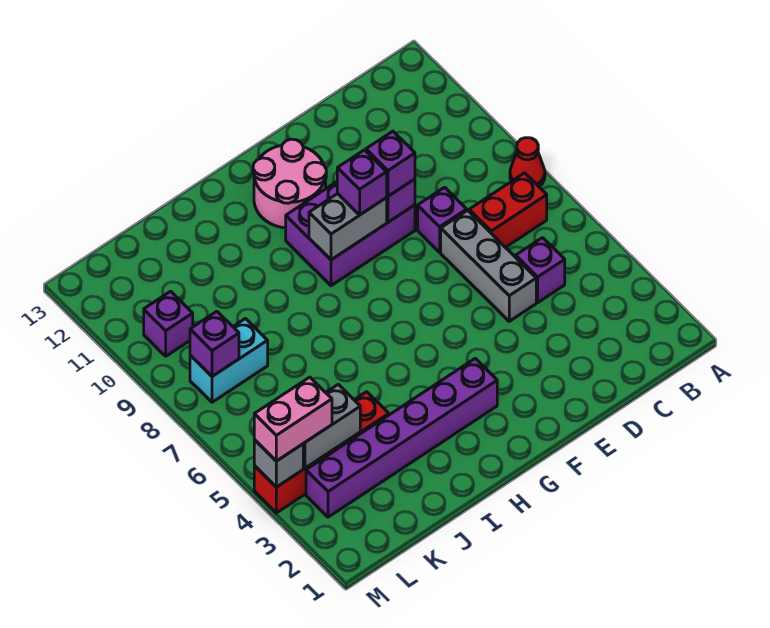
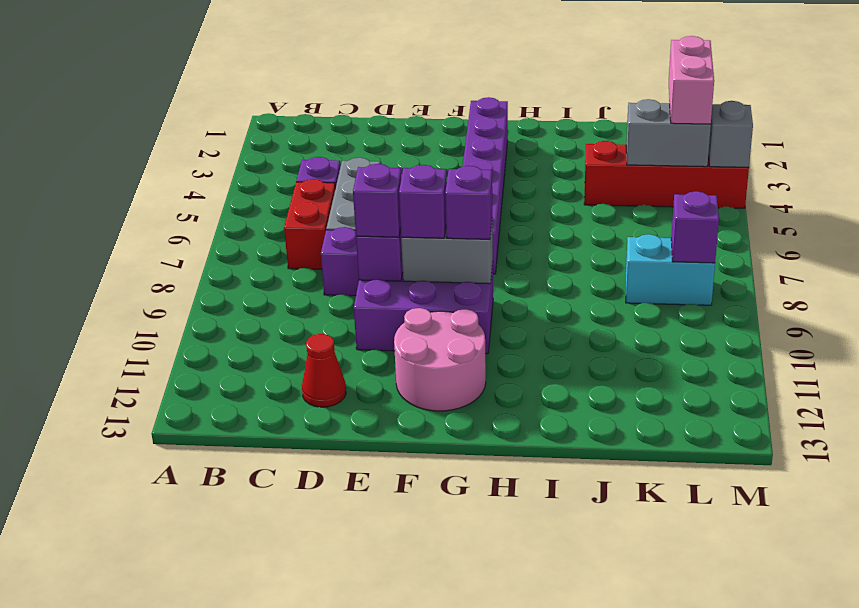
red cone A8 level 1 -> red cone D12 level 1
red brick B7:C7 level 1 -> red brick C6:C7 level 1
purple brick G3:L3 level 1 -> purple brick G2:G7 level 1
pink brick L4:M4 level 3 -> pink brick L3:L4 level 3
purple brick L10 level 1 -> purple brick G9 level 3

